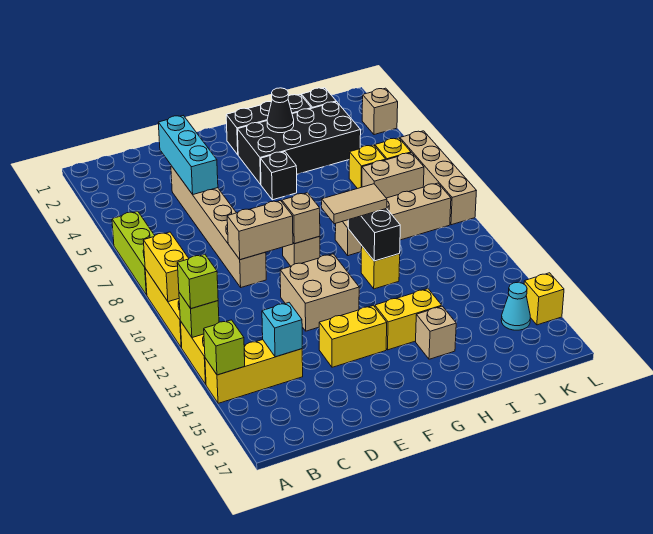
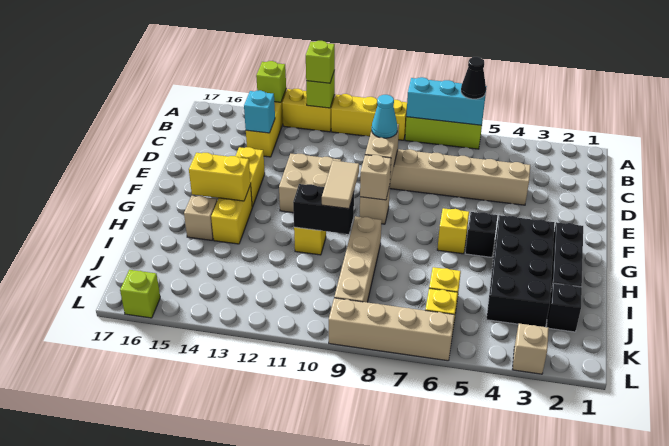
yellow brick A9:A10 level 2 -> yellow brick G14:G15 level 2
cyan brick D3:D5 level 2 -> cyan brick A6:A8 level 2
black cone H3 level 2 -> black cone A6 level 3
tan brick J7:K7 level 1 -> none
cyan cone K15 level 1 -> cyan cone D9 level 3
yellow brick L15 level 1 -> yellow brick G6 level 1
none -> lime brick L16 level 1

